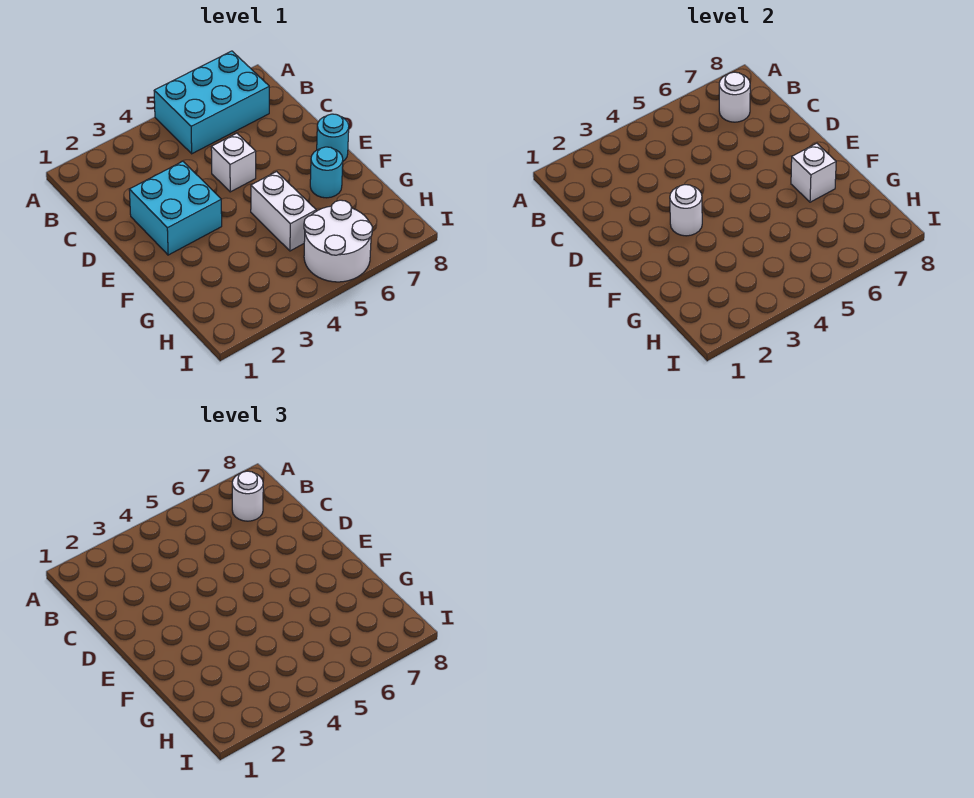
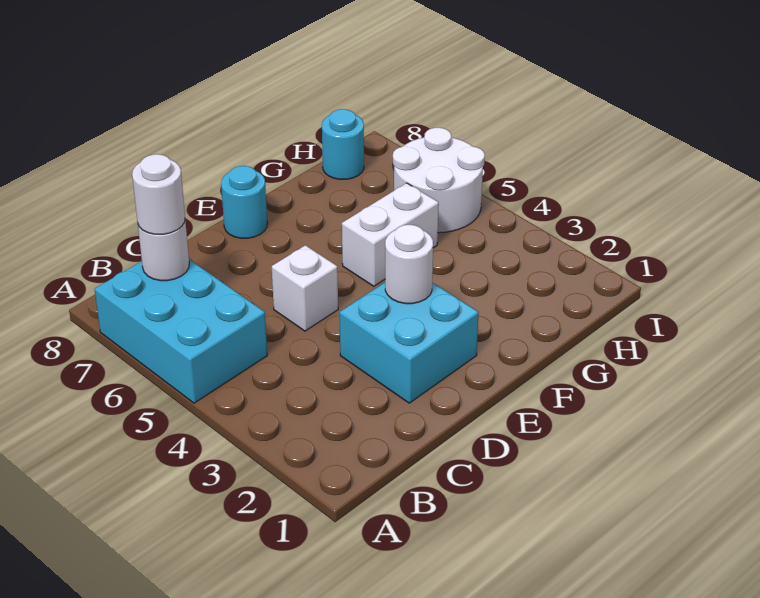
cyan round brick F7 level 1 -> cyan round brick H8 level 1
white brick F7 level 2 -> none

